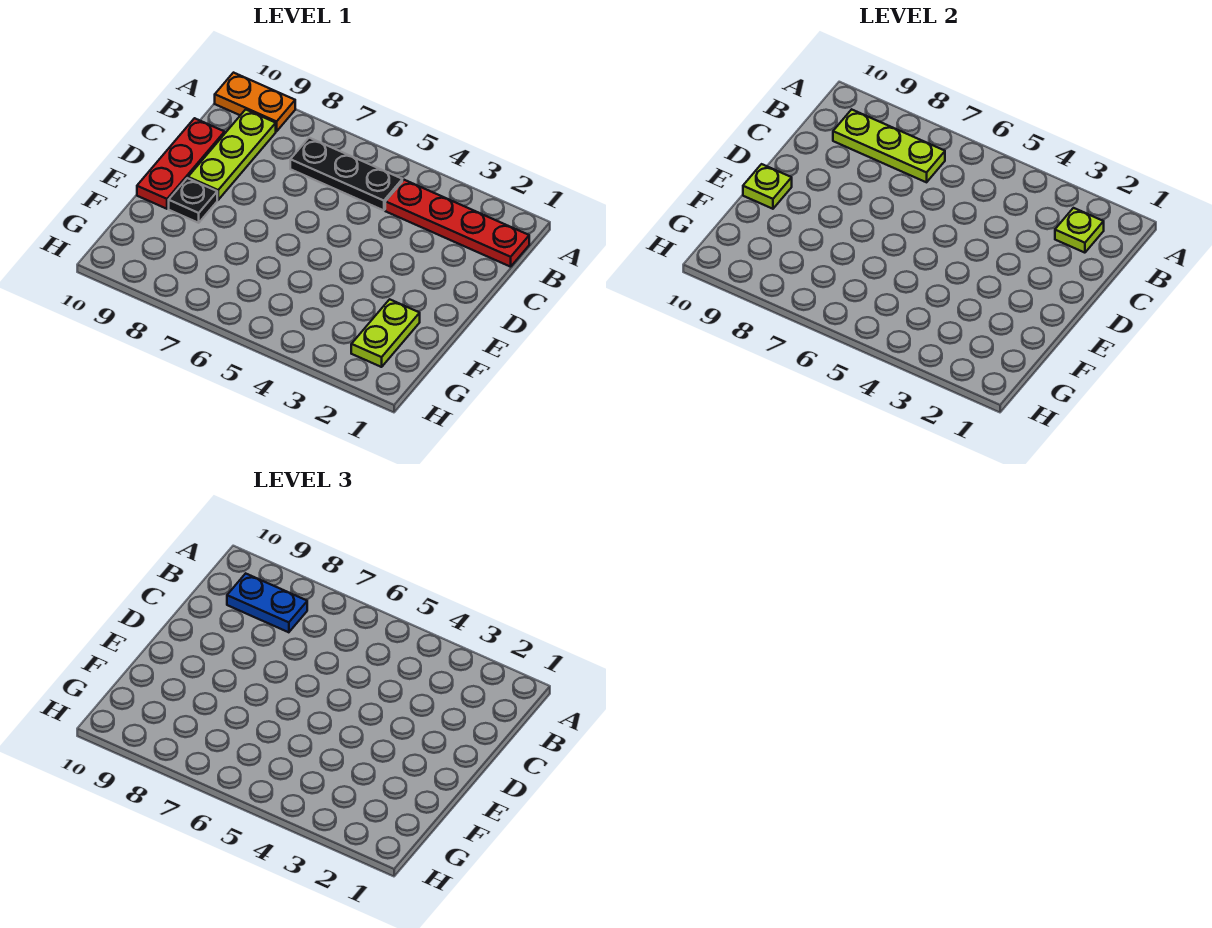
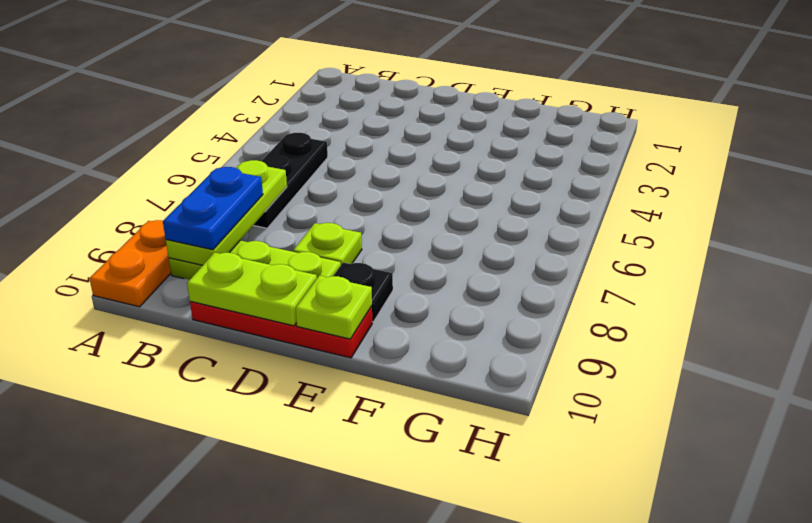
red plate B1:B4 level 1 -> none
lime plate B2 level 2 -> lime plate D8 level 1
lime plate F2:G2 level 1 -> lime plate C10:D10 level 2

